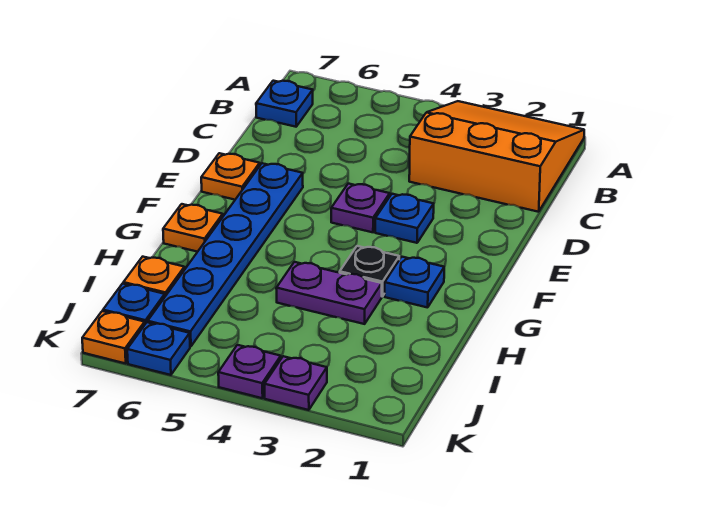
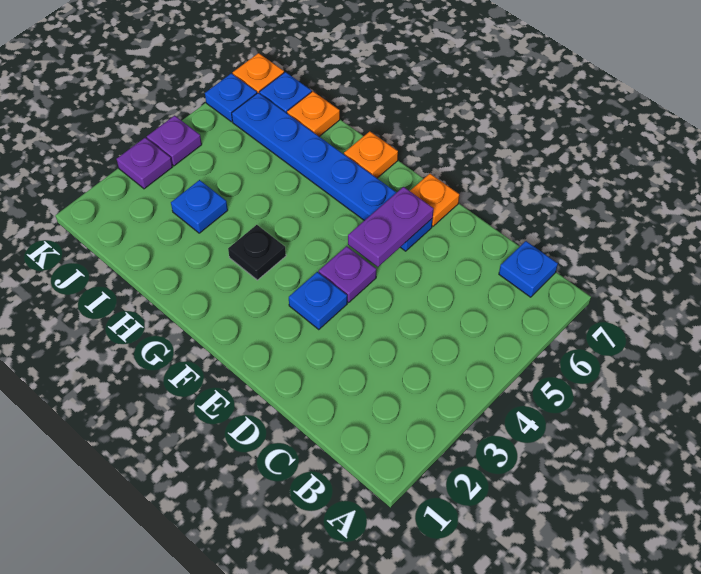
orange slope A1:C3 level 1 top C -> none
blue plate G2 level 1 -> blue plate I3 level 1
purple plate H3:H4 level 1 -> purple plate E5:E6 level 2

